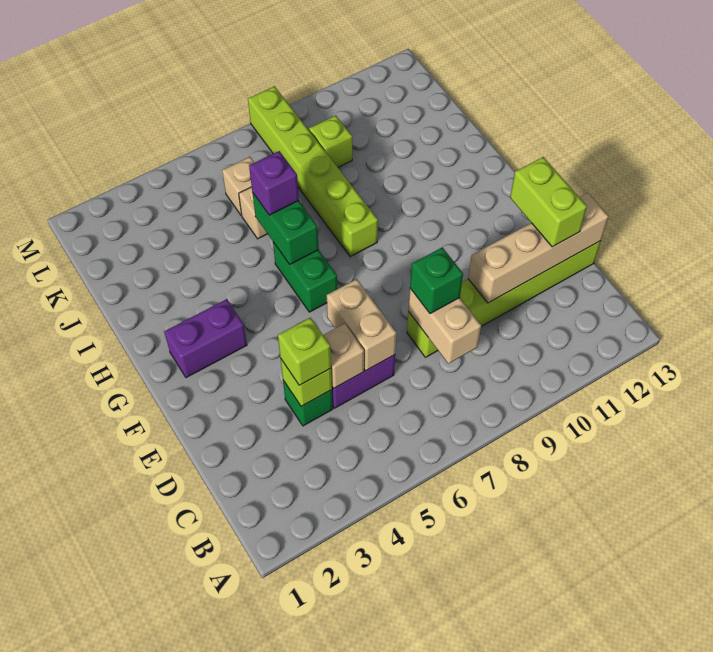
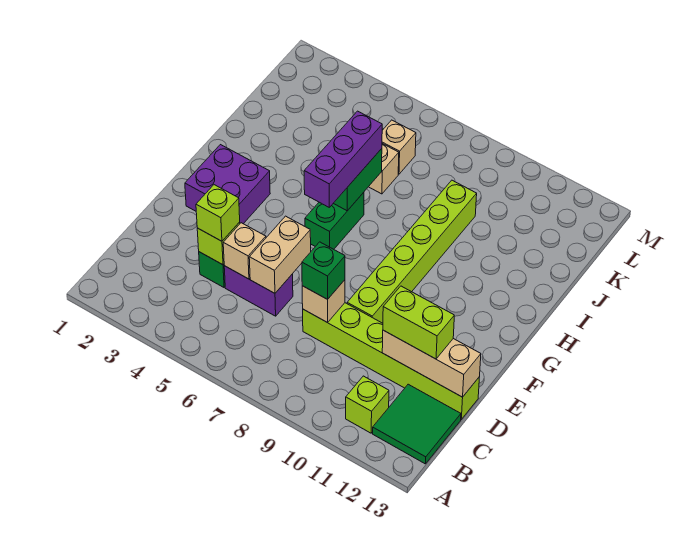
none -> green tile B12:C13 level 1
tan brick C8:D8 level 2 -> tan brick D8 level 2
tan brick D10:D13 level 2 -> tan brick D11:D13 level 2
lime brick D12:E12 level 3 -> lime brick D11:D12 level 3
purple brick G2:G3 level 1 -> purple brick F2:G3 level 1
lime brick H8:M8 level 1 -> lime brick E9:J9 level 1
purple brick I6 level 3 -> purple brick G6:I6 level 3
lime brick K9 level 1 -> lime brick B11 level 1

